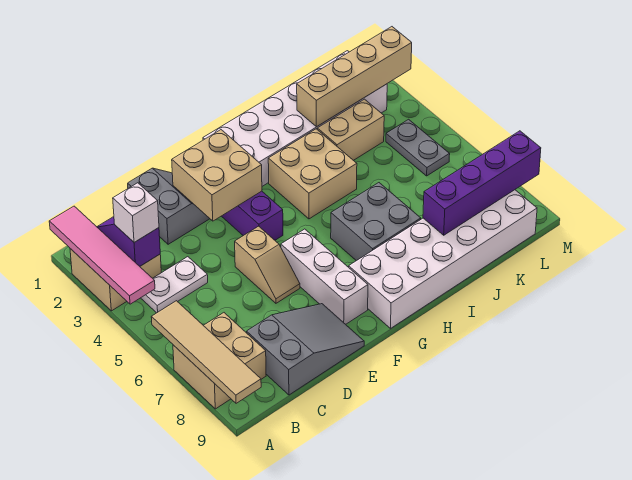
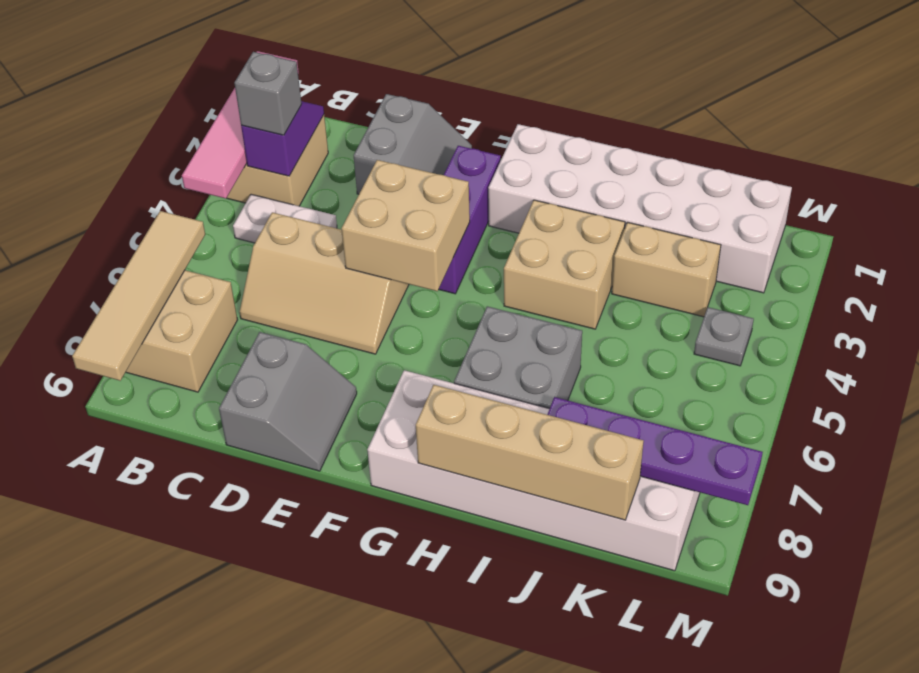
white brick B3 level 3 -> grey brick B3 level 3
grey slope C8:E9 level 1 top C -> grey slope D8:E9 level 1 top D
tan brick E2:F3 level 2 -> tan brick E4:F5 level 2
tan slope E5:E6 level 1 top 5 -> tan slope C5:E6 level 1 top 5
white brick F6:F8 level 1 -> none
tan brick J2:M2 level 2 -> tan brick H9:K9 level 2
purple brick J8:M8 level 2 -> purple plate J8:M8 level 2
grey plate L4:L5 level 1 -> grey plate L4 level 1

